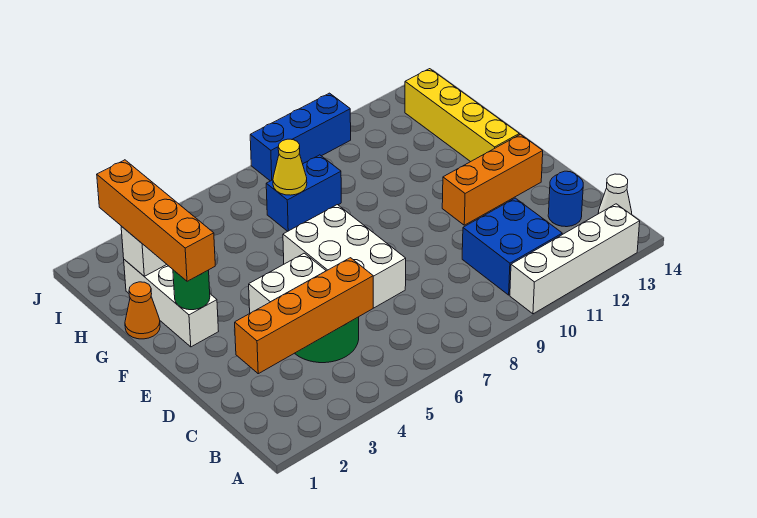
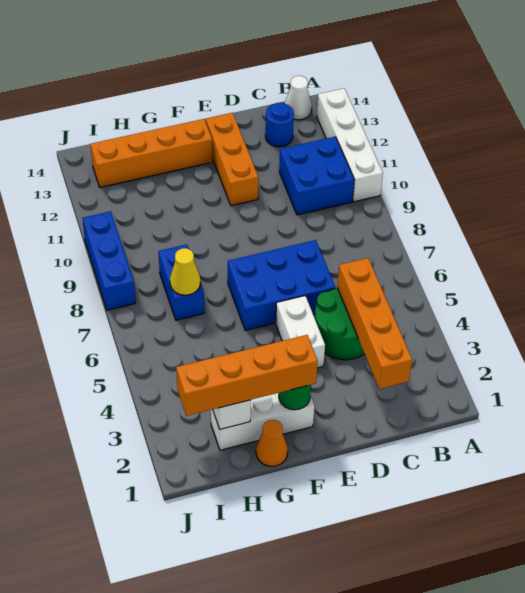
white brick D6:F7 level 1 -> blue brick D6:F7 level 1
yellow brick F13:I13 level 1 -> orange brick F13:I13 level 1

